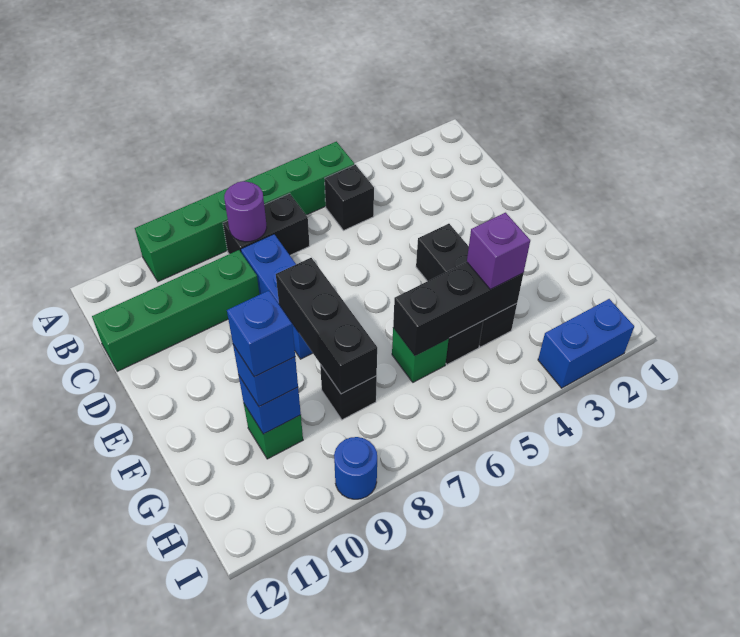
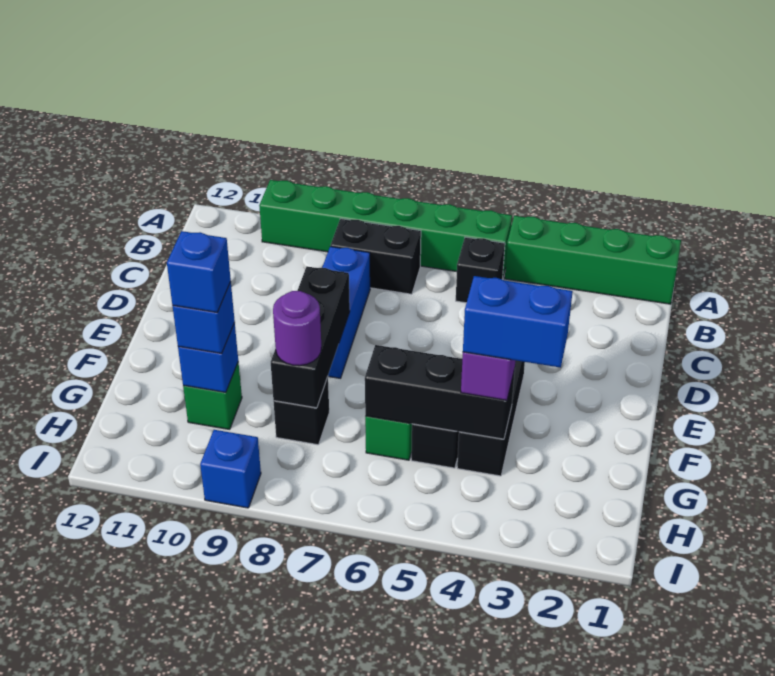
purple round brick B8 level 2 -> purple round brick G8 level 3
green brick C9:C12 level 1 -> green brick A1:A4 level 1
blue brick I2:I3 level 1 -> blue brick G3:G4 level 4
blue round brick I9 level 1 -> blue brick I9 level 1

